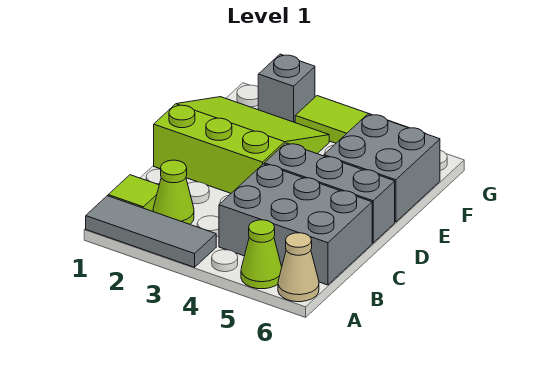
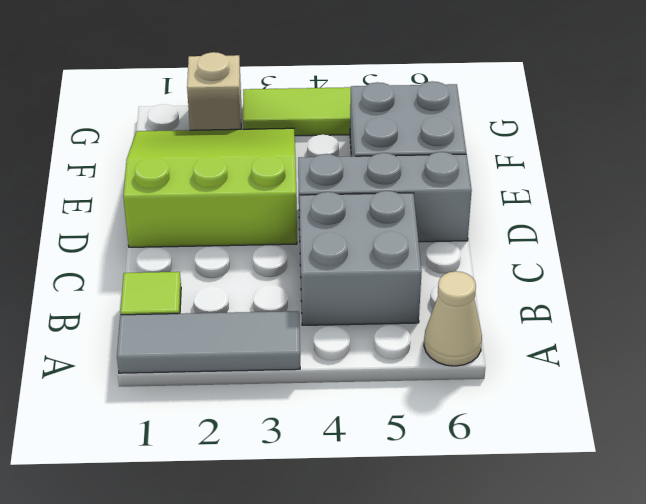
lime cone A5 level 1 -> none
lime cone B2 level 1 -> none
grey brick B4:C6 level 1 -> grey brick B4:C5 level 1
grey brick G2 level 1 -> tan brick G2 level 1

